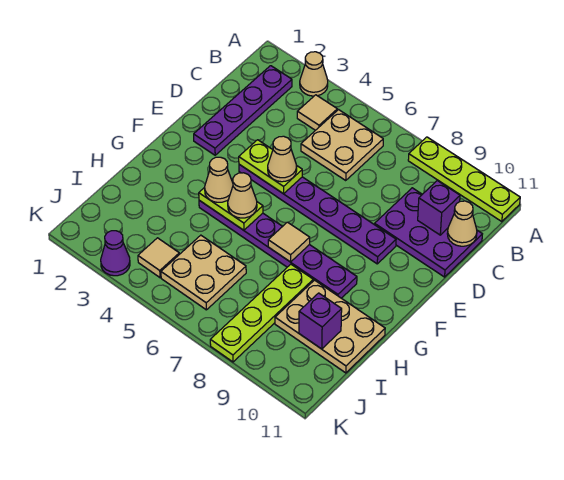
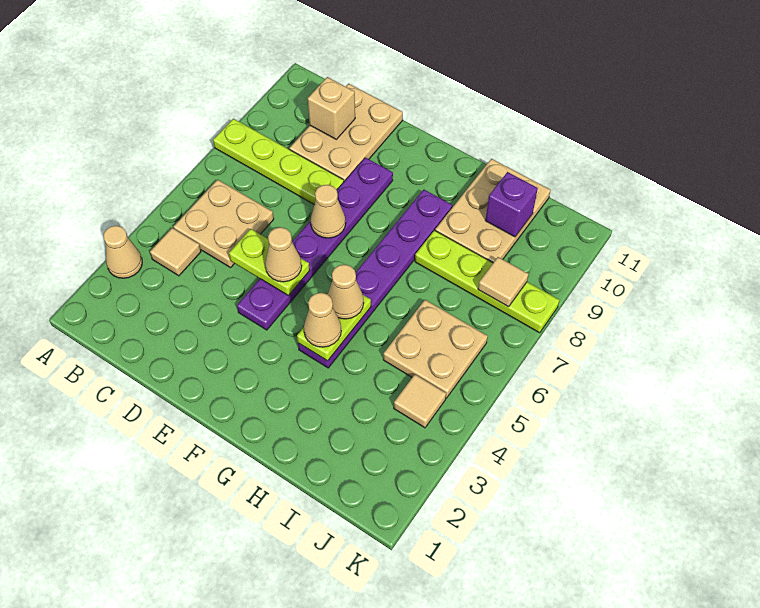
lime plate A8:A11 level 1 -> lime plate A8:D8 level 1
purple plate B2:E2 level 1 -> none
purple plate C9:D11 level 1 -> tan plate C9:D11 level 1
purple brick C10 level 2 -> tan brick C10 level 2
tan cone C11 level 2 -> tan cone E7 level 2
lime plate E4:E5 level 2 -> lime plate D5:E5 level 2
tan tile G7 level 2 -> tan tile J8 level 2
purple cone K3 level 1 -> none

